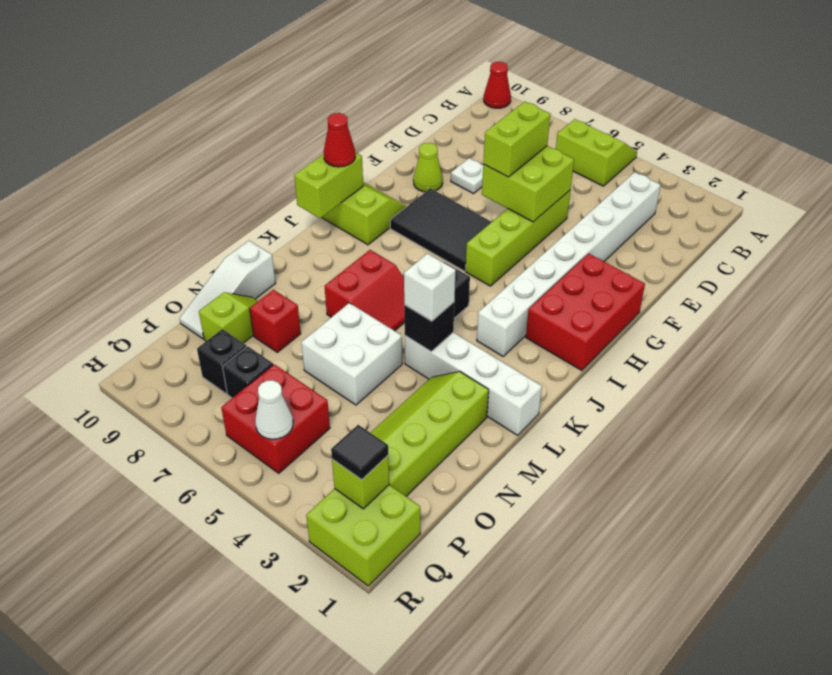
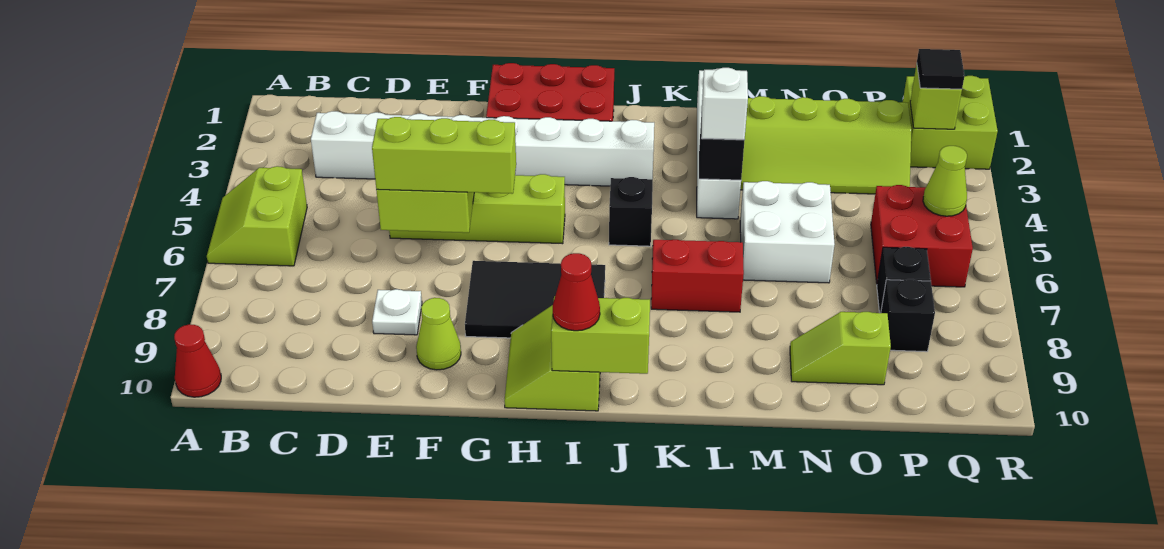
lime brick E6:F6 level 3 -> lime brick E6:G6 level 3
black tile G6:H8 level 1 -> black tile G7:I8 level 1
white slope M10:O10 level 1 top M -> none
red brick N8 level 1 -> none
white cone Q5 level 2 -> lime cone Q5 level 2

